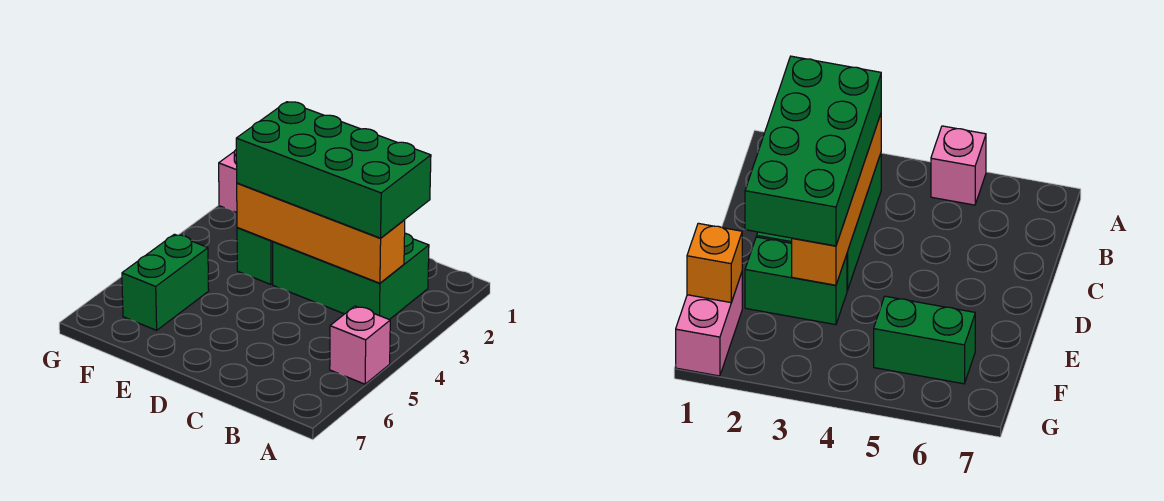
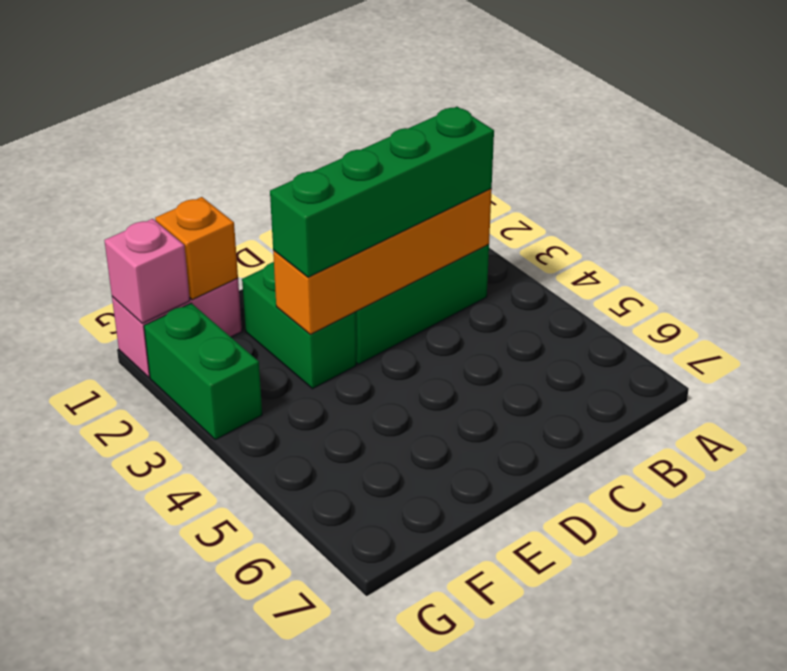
pink brick A5 level 1 -> pink brick G1 level 2
green brick B2:E3 level 3 -> green brick B3:E3 level 3
green brick F5:F6 level 1 -> green brick G2:G3 level 1

